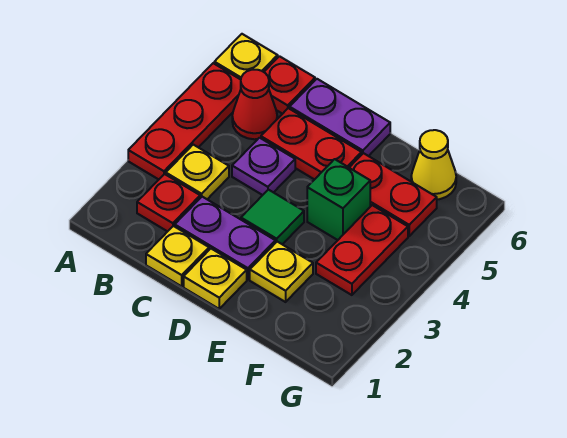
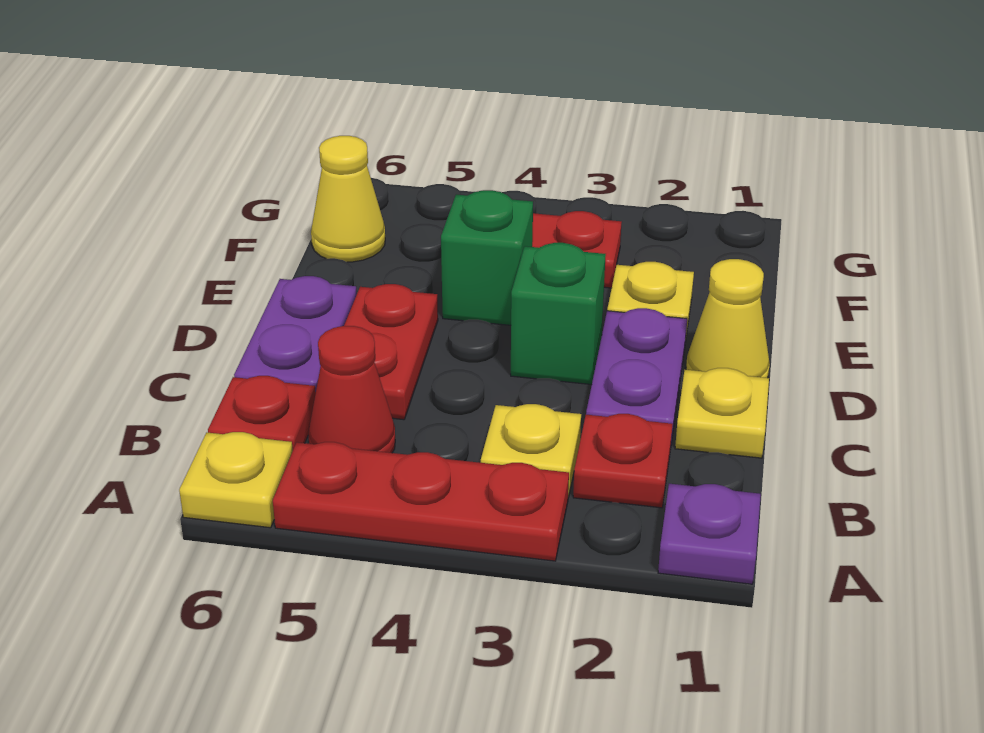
purple plate C4 level 1 -> purple plate A1 level 1
yellow plate D1 level 1 -> yellow cone D1 level 1
green tile D3 level 1 -> green brick D3 level 1
red plate E5:F5 level 1 -> none

